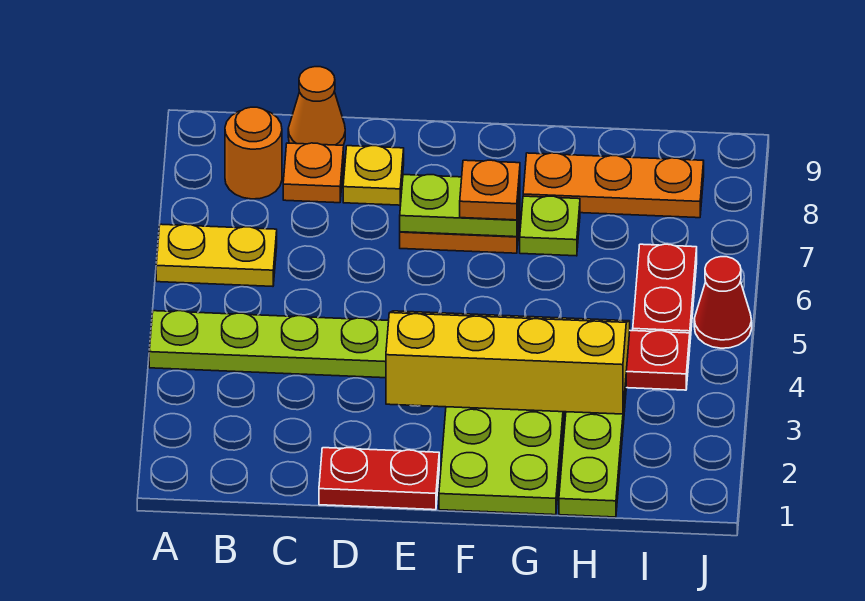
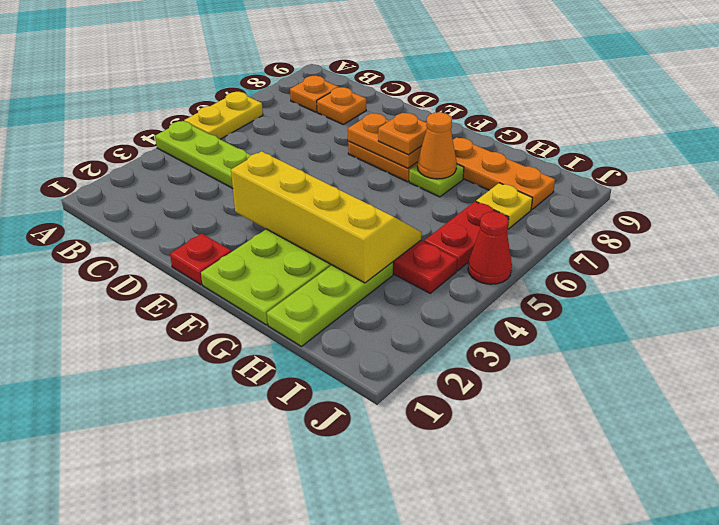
yellow plate A6:B6 level 1 -> yellow plate A5:A6 level 1
orange round brick B8 level 1 -> orange plate B8 level 1
orange cone C9 level 1 -> orange cone G7 level 2
red plate D1:E1 level 1 -> red plate E1 level 1
yellow plate D8 level 1 -> yellow plate I7 level 1
lime plate E7:F7 level 2 -> orange plate E7:F7 level 2

